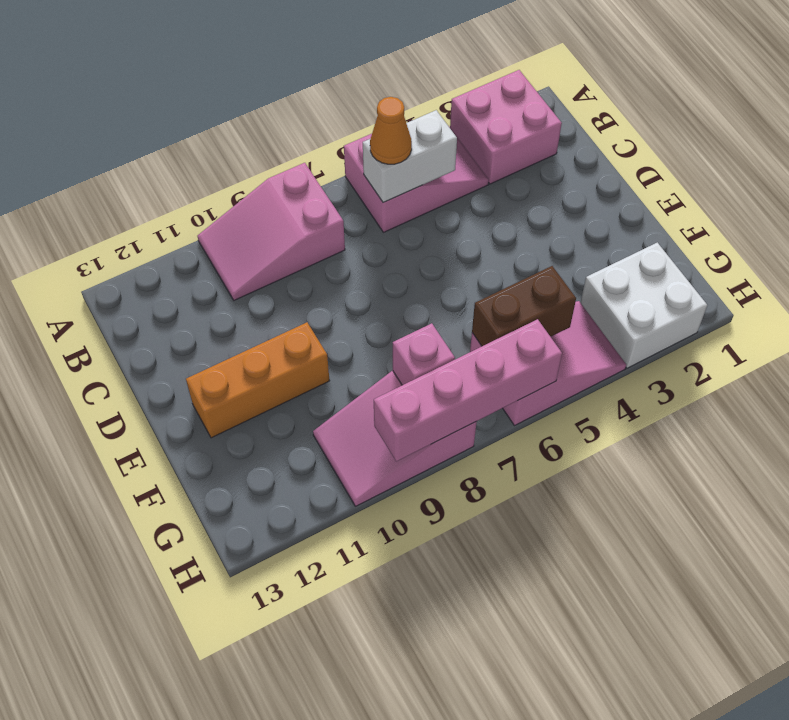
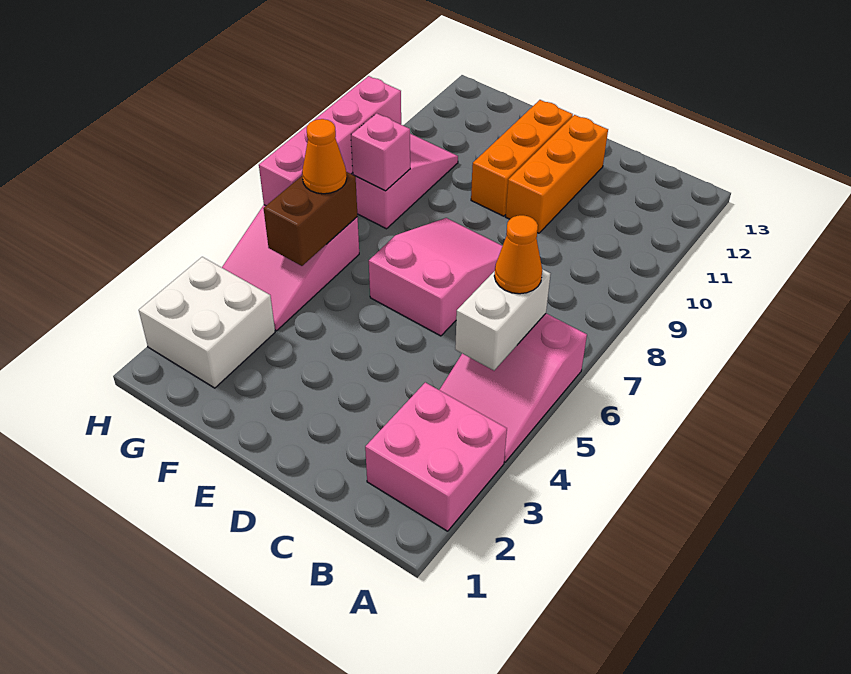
pink slope A8:B10 level 1 top 8 -> pink slope D6:E8 level 1 top 6
none -> orange brick D10:D12 level 1
none -> orange cone G6 level 3

